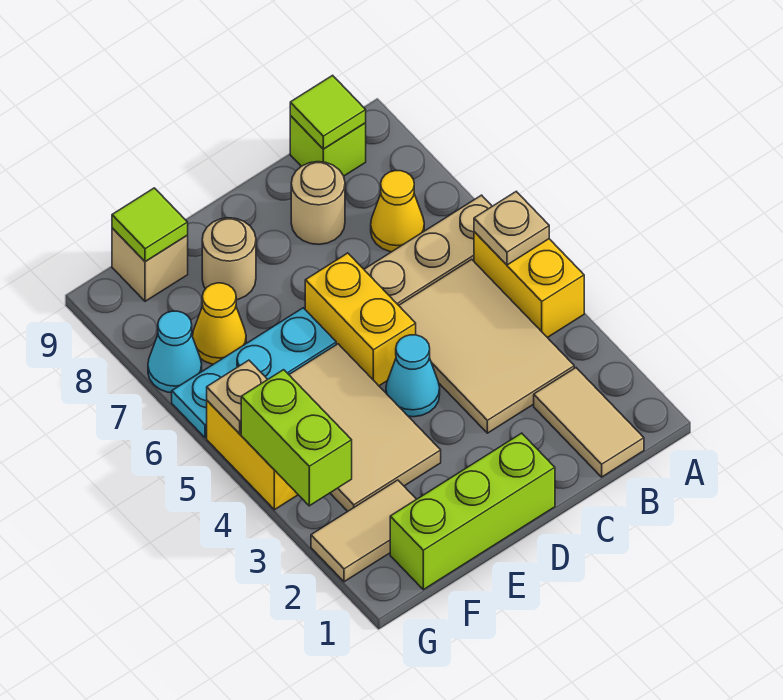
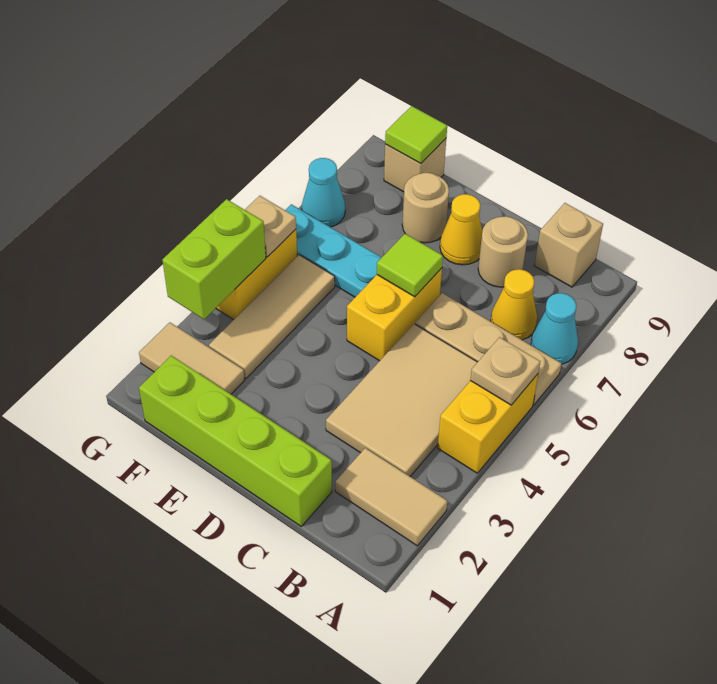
tan tile B1:B2 level 1 -> tan tile A2:B2 level 1
lime brick B9 level 1 -> tan brick B9 level 1
lime tile B9 level 2 -> lime tile D6 level 2
lime brick D1:F1 level 1 -> lime brick C1:F1 level 1
cyan cone D4 level 1 -> cyan cone A7 level 1
tan tile E3:F5 level 1 -> tan tile F3:F5 level 1
yellow cone F7 level 1 -> yellow cone D8 level 1

